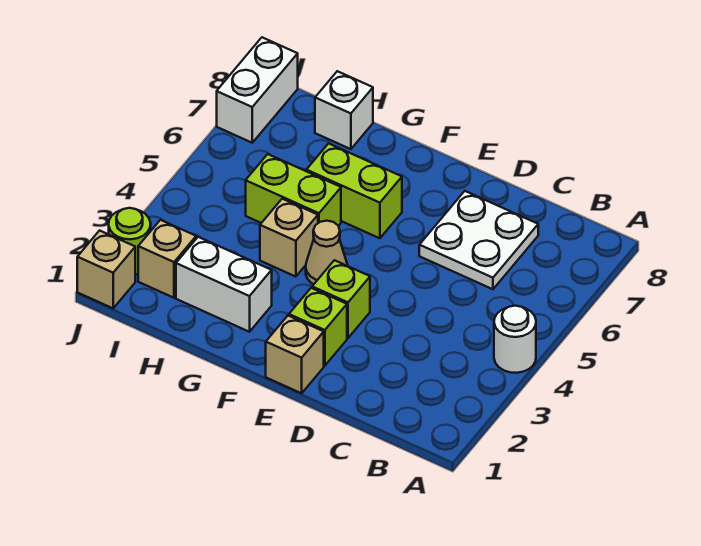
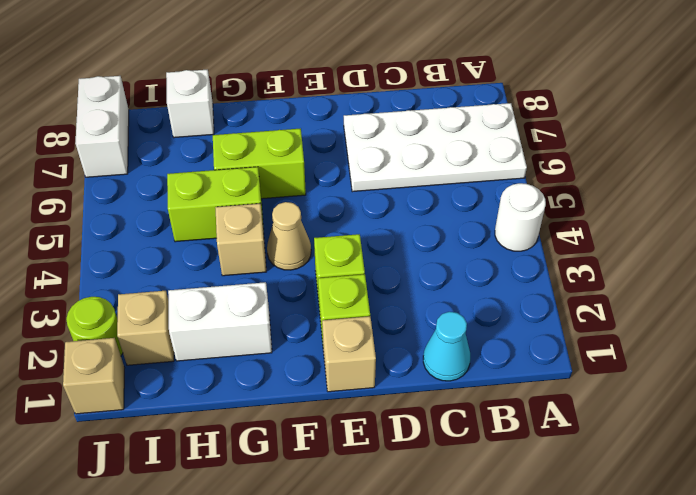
none -> cyan cone C1 level 1
white plate C6:D7 level 1 -> white plate A6:D7 level 1

